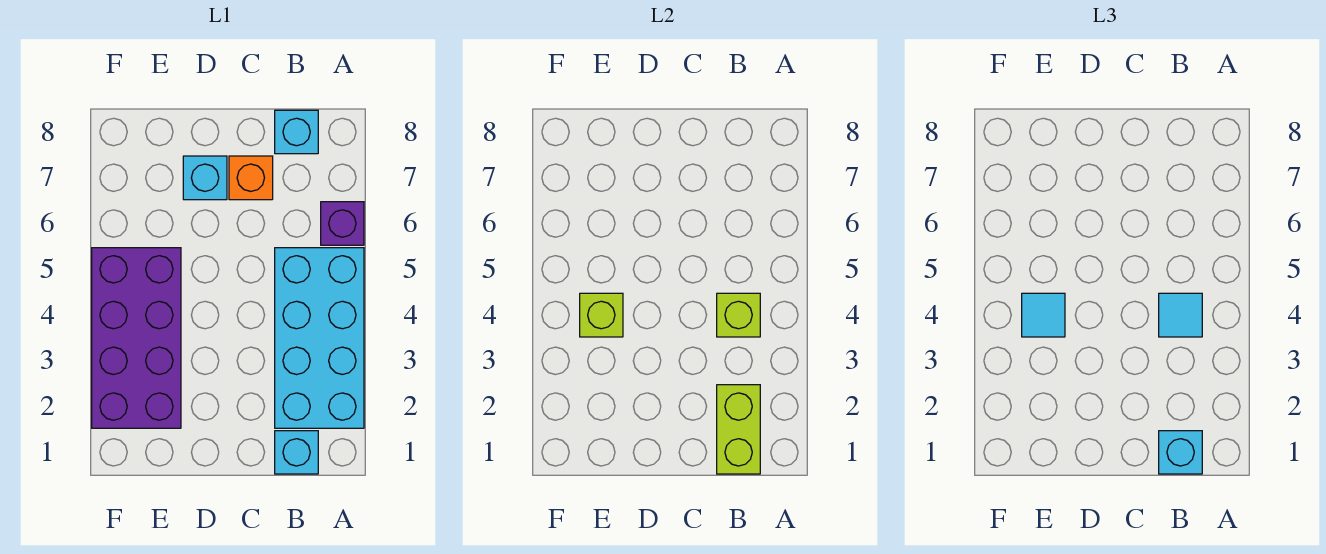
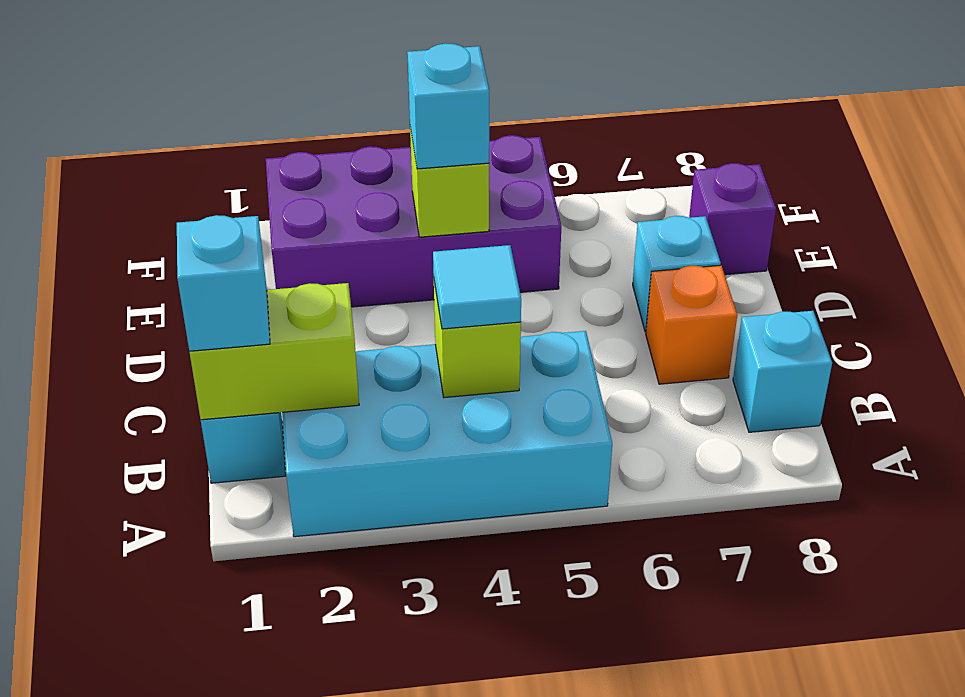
purple brick A6 level 1 -> purple brick E8 level 1
cyan tile E4 level 3 -> cyan brick E4 level 3

